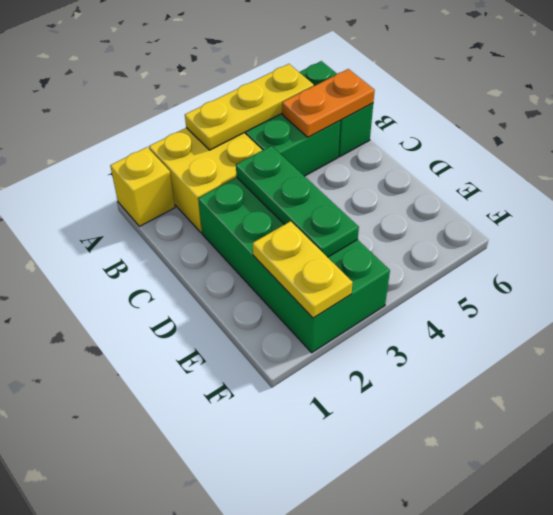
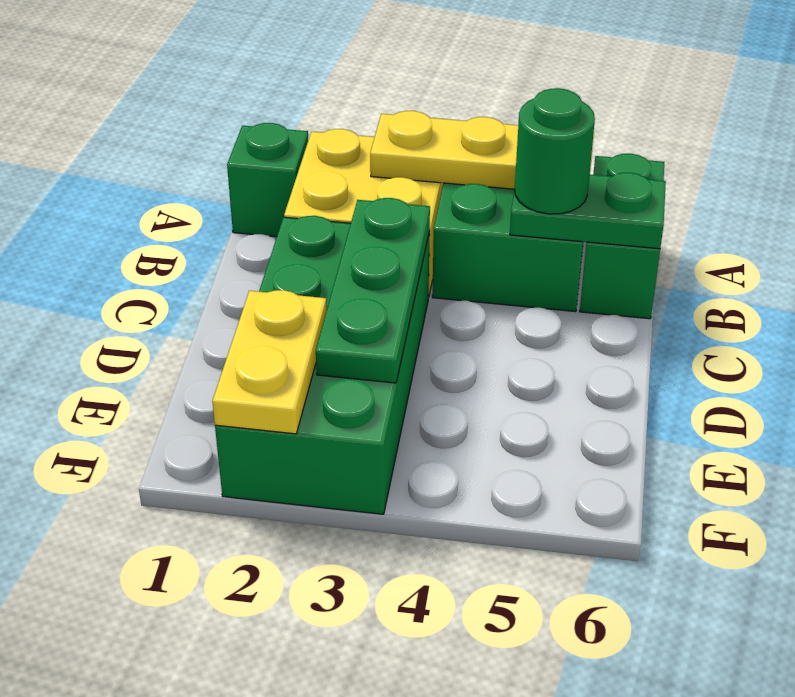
yellow brick A1 level 1 -> green brick A1 level 1
orange plate B5:B6 level 2 -> green plate B5:B6 level 2
none -> green round brick B5 level 3

